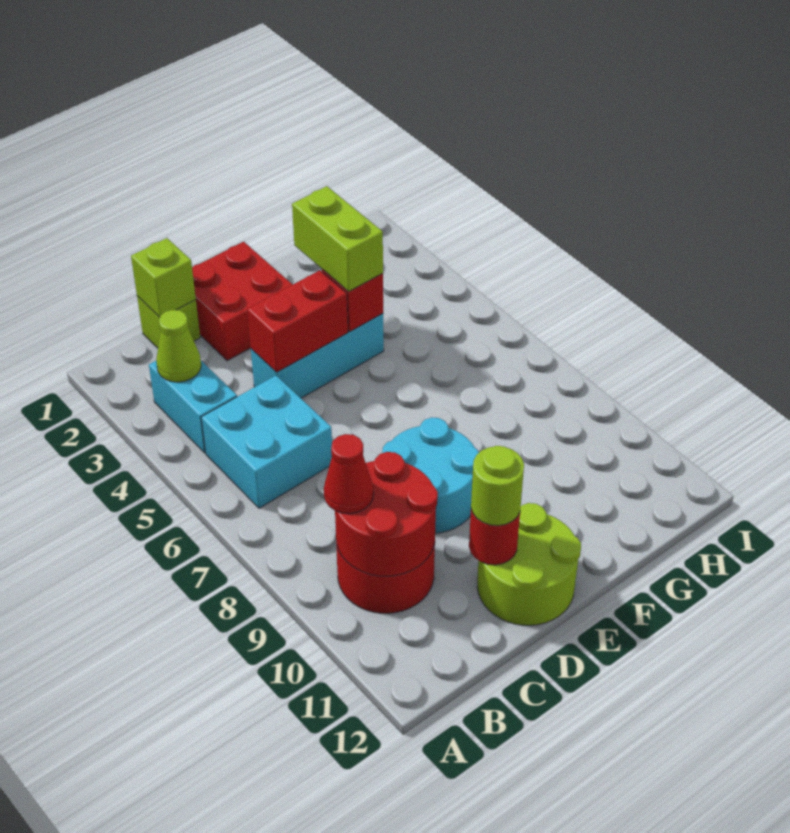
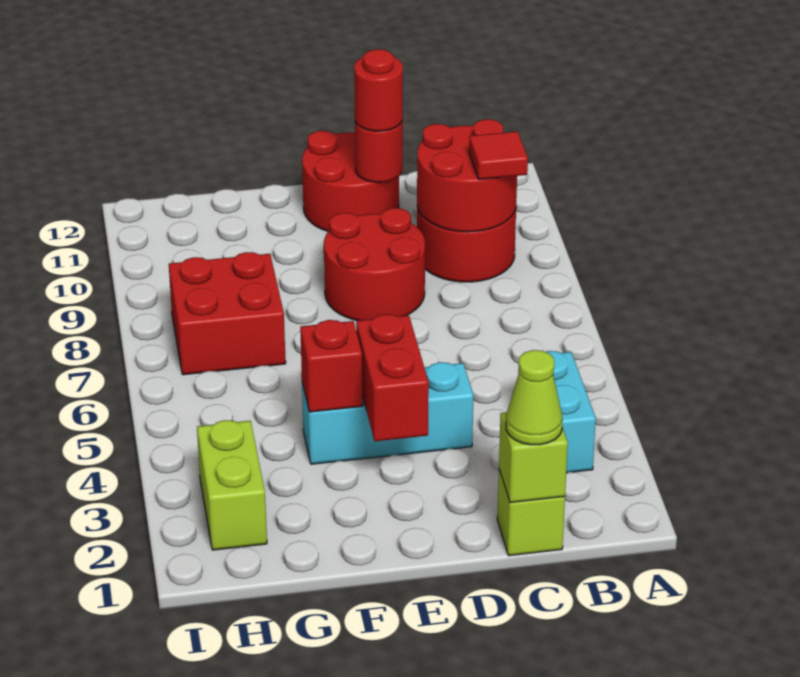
lime cone B3 level 2 -> lime cone C1 level 3
cyan brick B5:C6 level 1 -> none
red cone B9 level 3 -> red tile B9 level 3
red brick D1:E2 level 1 -> red brick G7:H8 level 1
red brick D4:E4 level 2 -> red brick E3:E4 level 2
cyan round brick D8:E9 level 1 -> red round brick D8:E9 level 1
lime round brick D11:E12 level 1 -> red round brick D11:E12 level 1
lime round brick D11 level 3 -> red round brick D11 level 3
lime brick F3:F4 level 3 -> lime brick H2:H3 level 1

